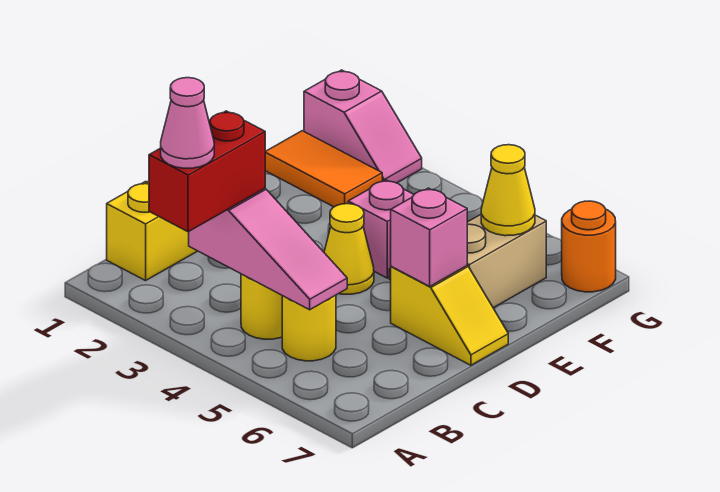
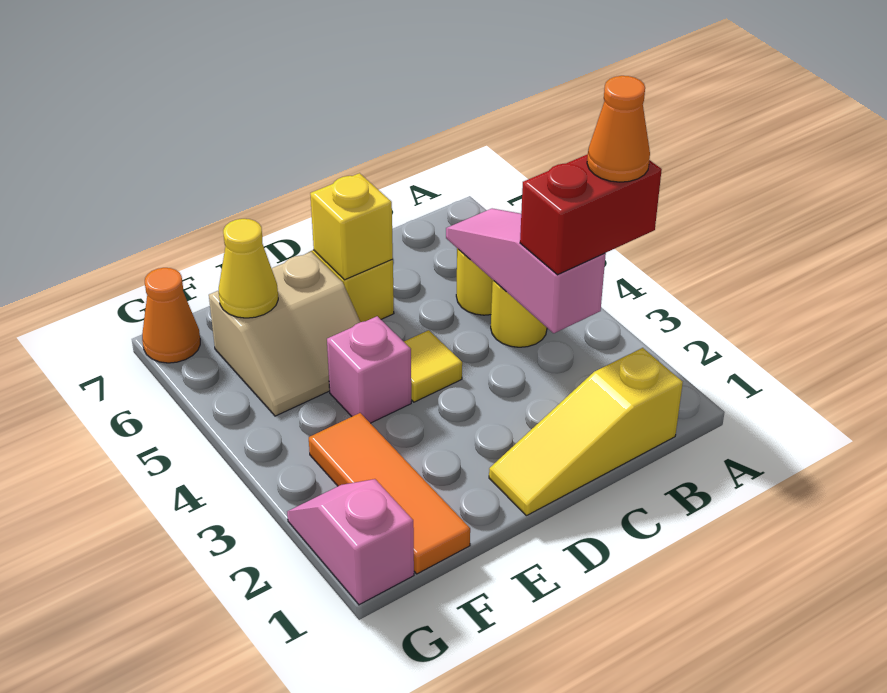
pink cone A3 level 4 -> orange cone A3 level 4
yellow cone D4 level 1 -> yellow tile D4 level 1
pink brick D6 level 2 -> yellow brick D6 level 2
orange tile F1:F2 level 1 -> orange tile F1:F3 level 1
orange round brick G7 level 1 -> orange cone G7 level 1

